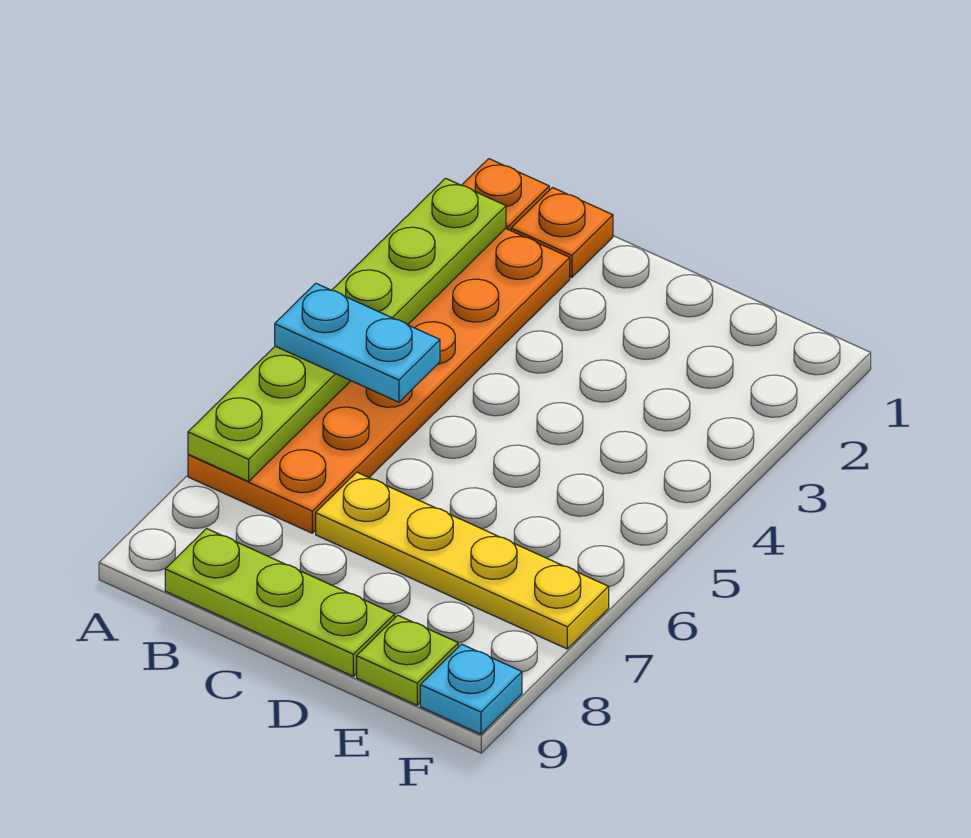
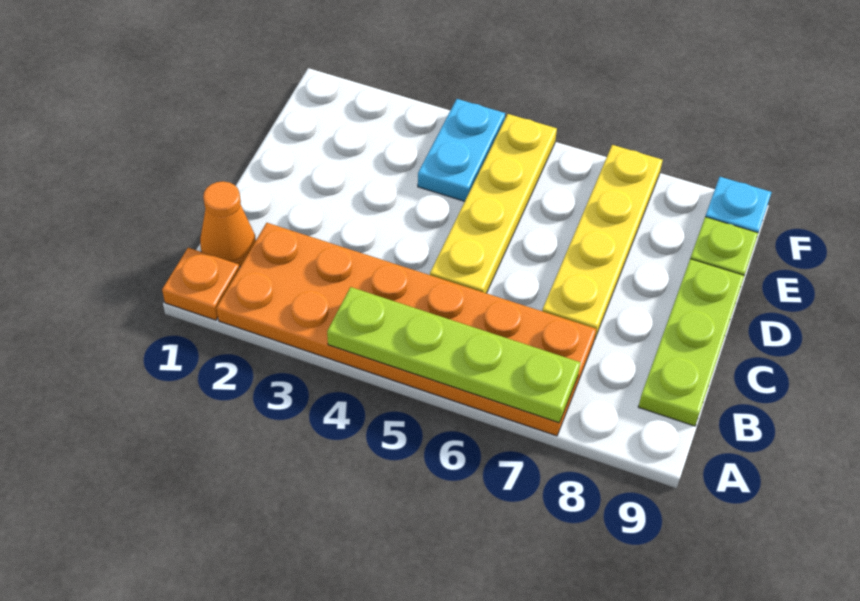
lime plate A2:A7 level 2 -> lime plate A4:A7 level 2
cyan plate A5:B5 level 3 -> cyan plate E4:F4 level 1
orange plate B1 level 1 -> orange cone B1 level 1
none -> yellow plate C5:F5 level 1

